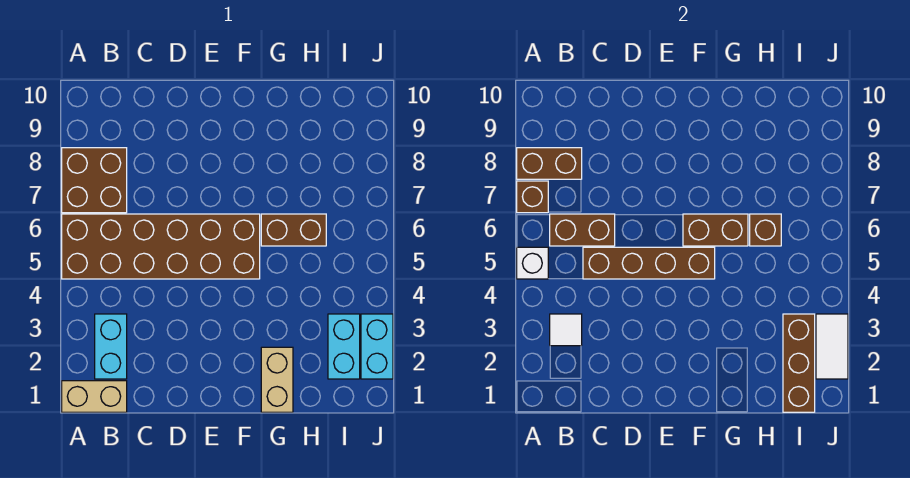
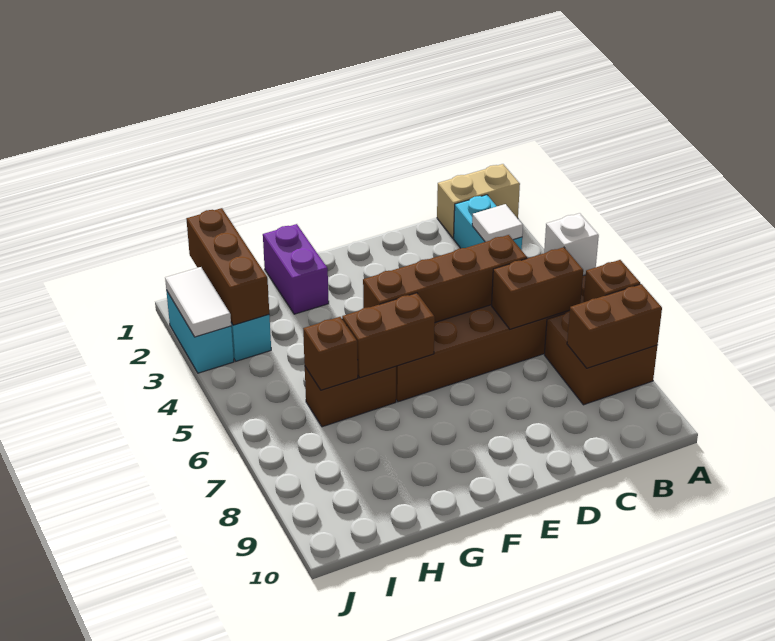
tan brick G1:G2 level 1 -> purple brick G1:G2 level 1

